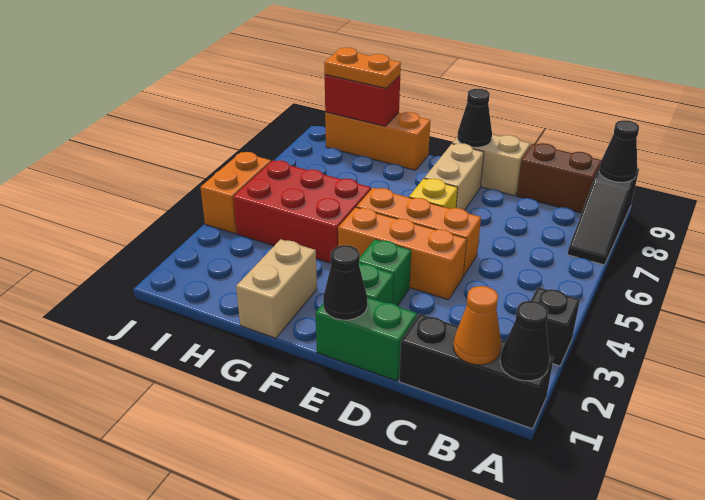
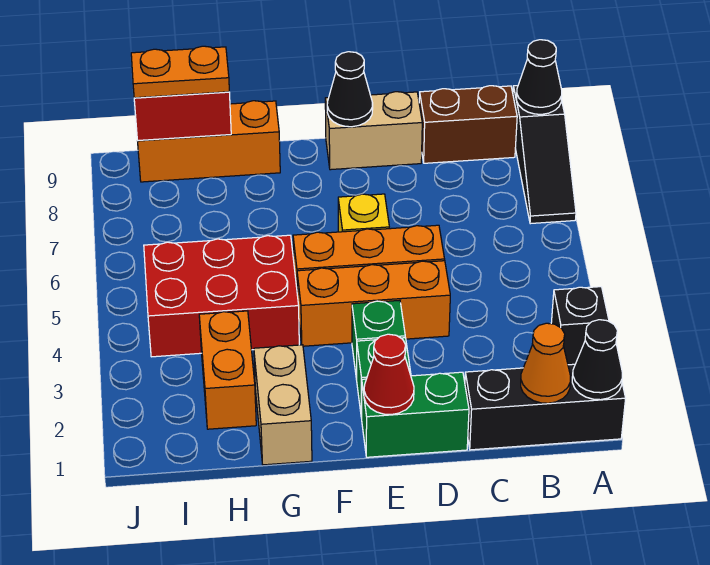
black cone E1 level 2 -> red cone E1 level 2
tan brick E7:E8 level 1 -> none
orange brick J4:J5 level 1 -> orange brick H2:H3 level 1

